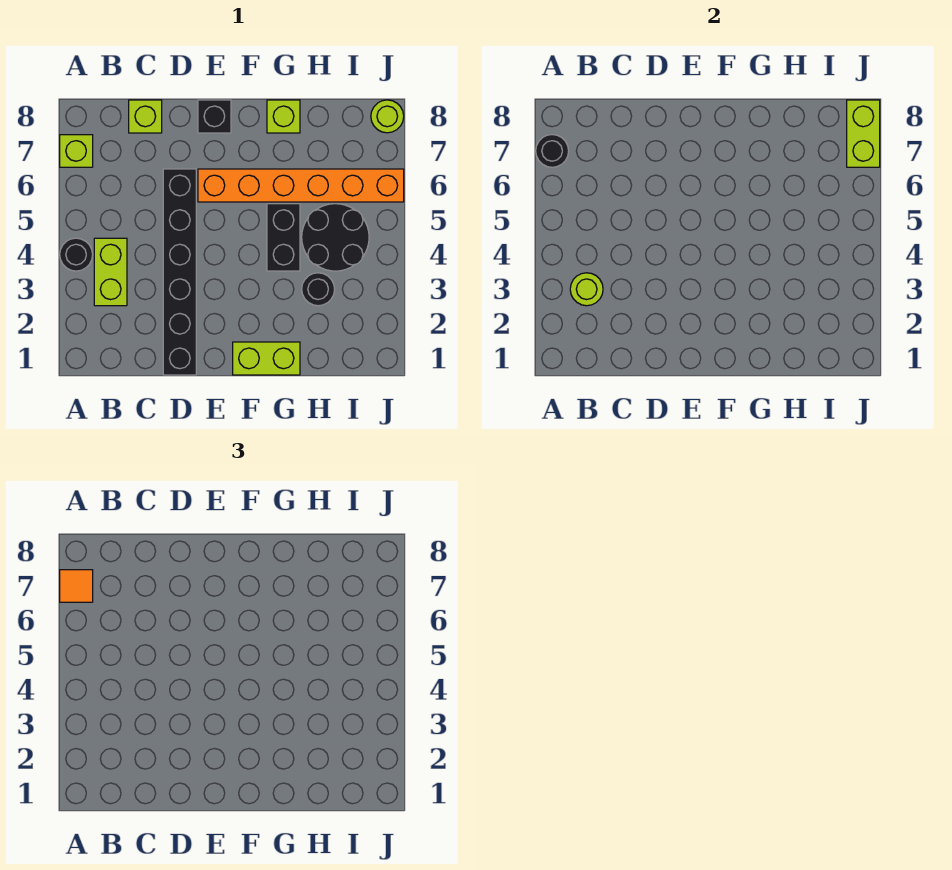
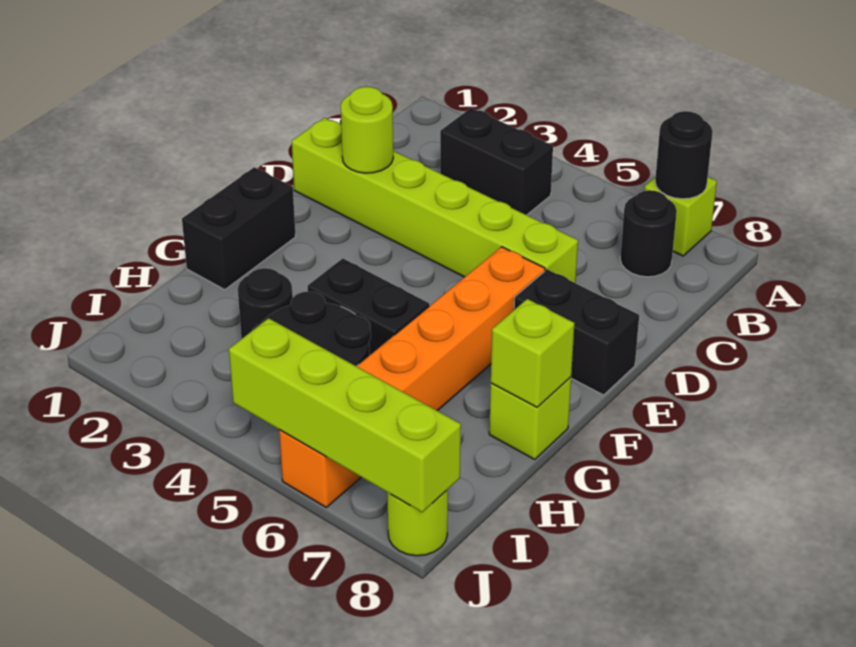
black round brick A4 level 1 -> black round brick B7 level 1
orange tile A7 level 3 -> none
lime brick B3:B4 level 1 -> black brick B3:B4 level 1
lime round brick B3 level 2 -> lime round brick D2 level 2
lime brick C8 level 1 -> lime brick G8 level 2
black brick D1:D6 level 1 -> lime brick D1:D6 level 1
black brick E8 level 1 -> black brick E7:E8 level 1
lime brick F1:G1 level 1 -> black brick F1:G1 level 1
lime brick J7:J8 level 2 -> lime brick J5:J8 level 2

